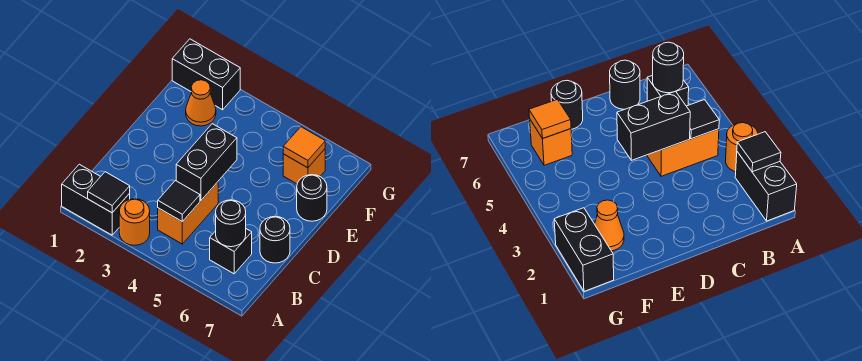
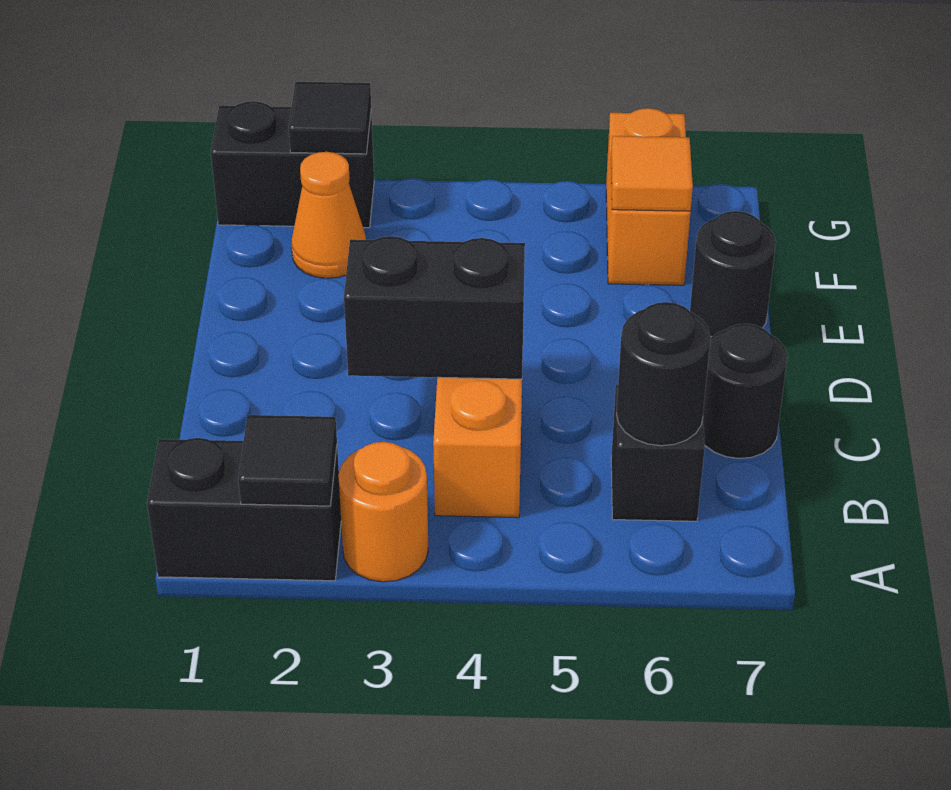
black tile B4 level 2 -> black tile G2 level 2
black brick C4:D4 level 2 -> black brick C3:C4 level 2
orange brick F6 level 1 -> orange brick F6:G6 level 1

